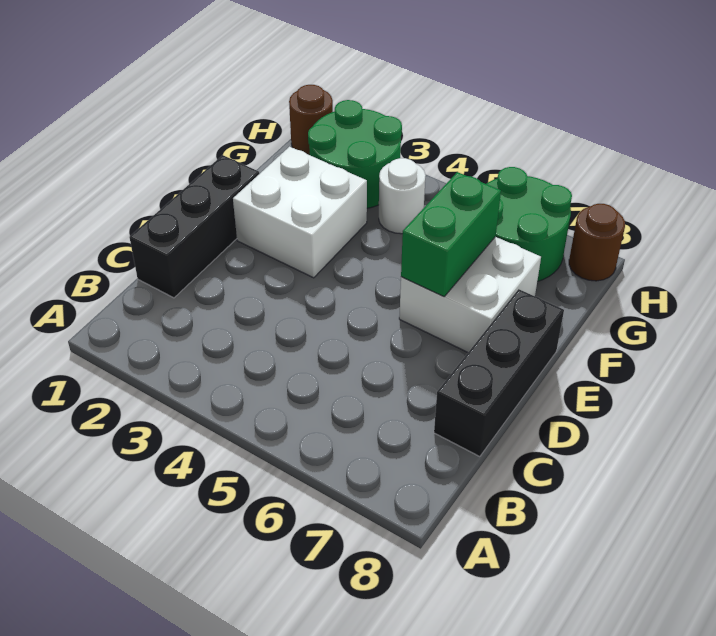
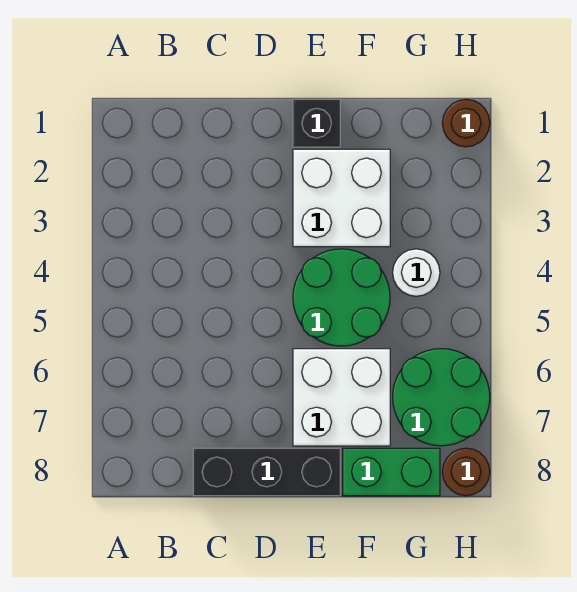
black brick C1:E1 level 1 -> black brick E1 level 1
green brick E6:F6 level 2 -> green brick F8:G8 level 1
green round brick G2:H3 level 1 -> green round brick E4:F5 level 1

